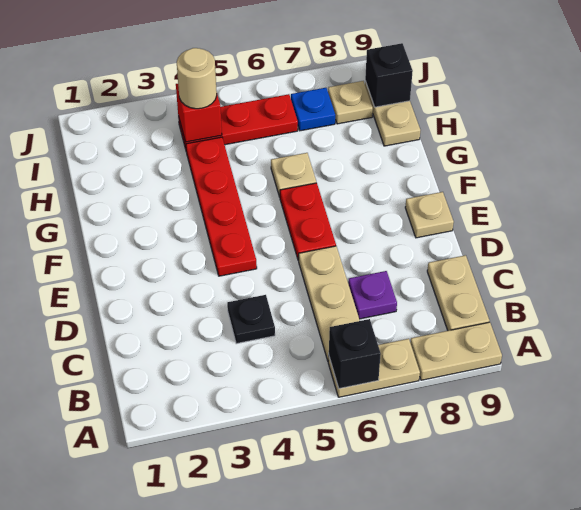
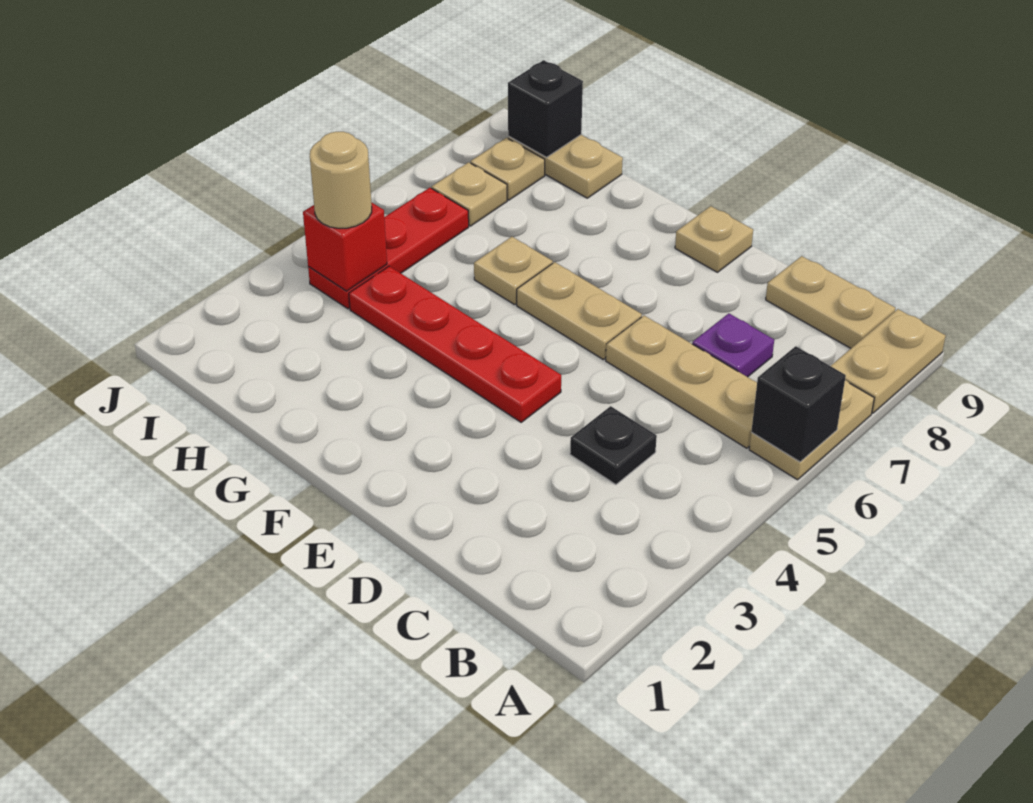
red plate E6:F6 level 1 -> tan plate E6:F6 level 1
blue plate I7 level 1 -> tan plate I7 level 1

